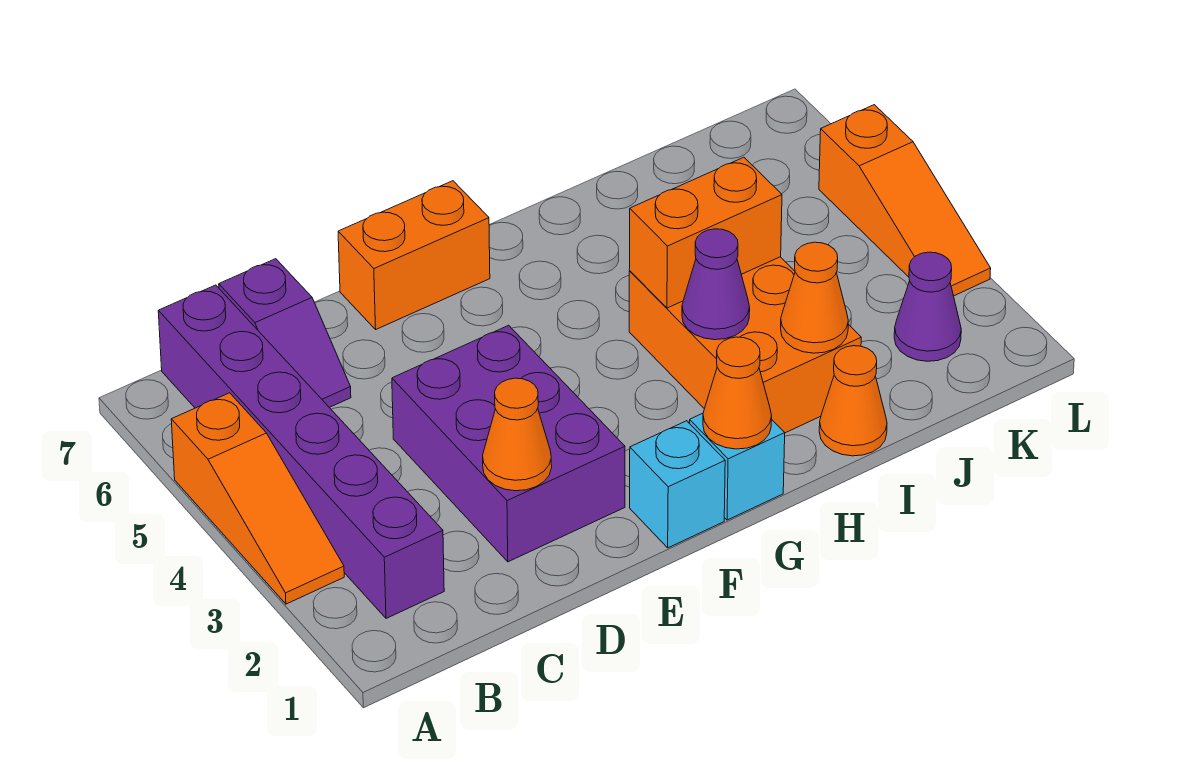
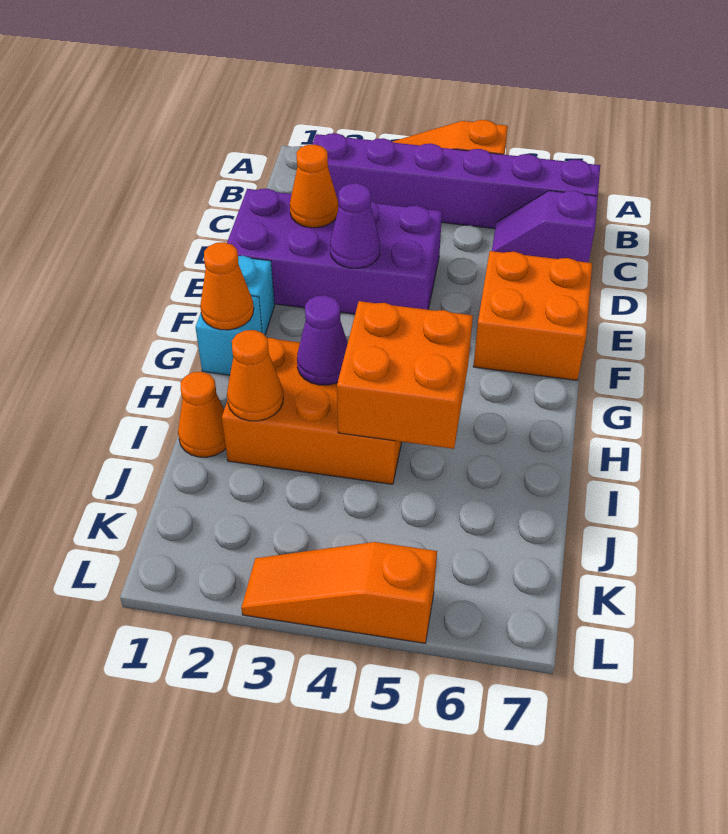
purple brick D2:E4 level 1 -> purple brick D1:E4 level 1
orange brick E7:F7 level 1 -> orange brick E6:F7 level 1
orange brick H4:I4 level 2 -> orange brick H4:I5 level 2
purple cone K2 level 1 -> purple cone E3 level 2

